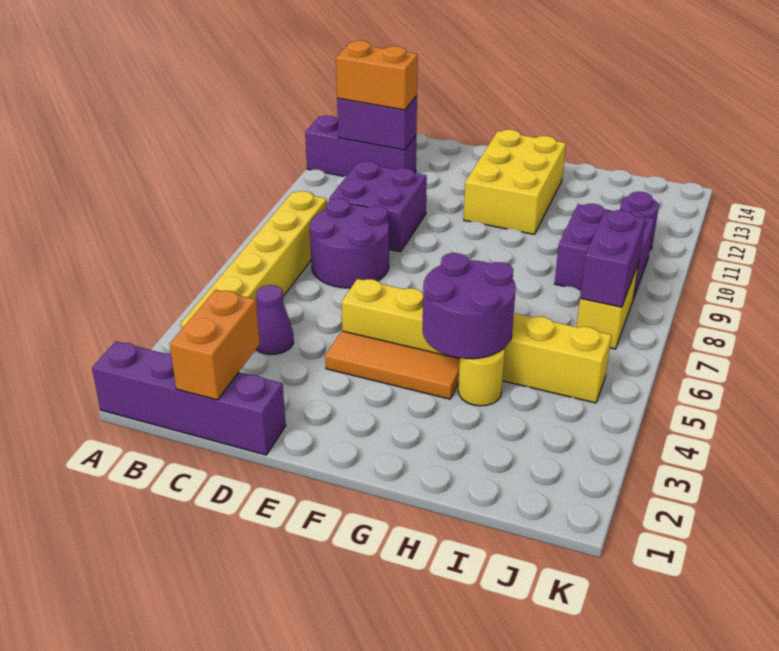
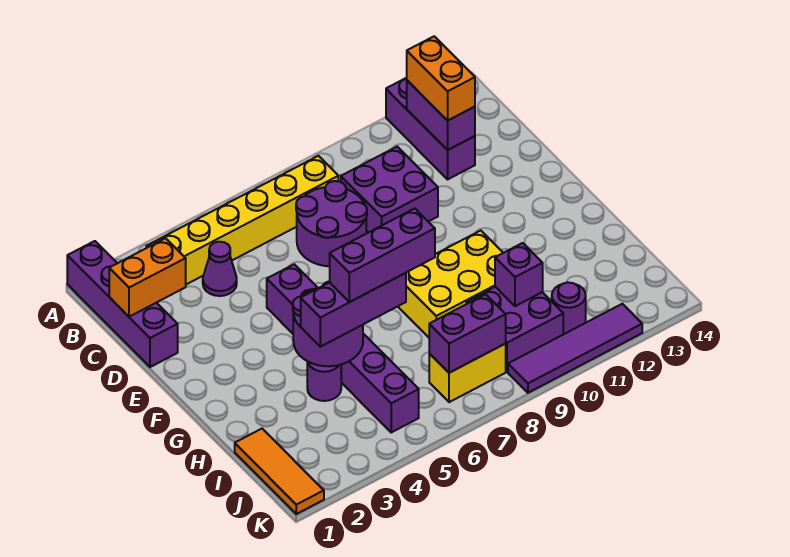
orange tile E4:G4 level 1 -> orange tile I1:K1 level 1
yellow brick E5:J5 level 1 -> purple brick E5:J5 level 1
yellow brick F11:G13 level 1 -> yellow brick G8:H10 level 1
yellow round brick H4 level 1 -> purple round brick H4 level 1
none -> purple brick H4:H6 level 3
none -> purple brick H5:H7 level 4
none -> purple brick I10 level 2
none -> purple tile K9:K12 level 1

